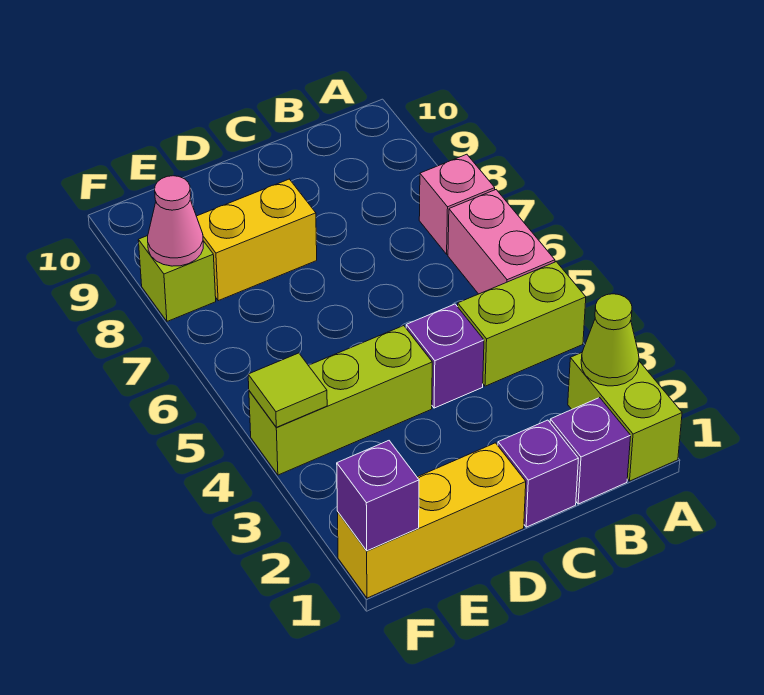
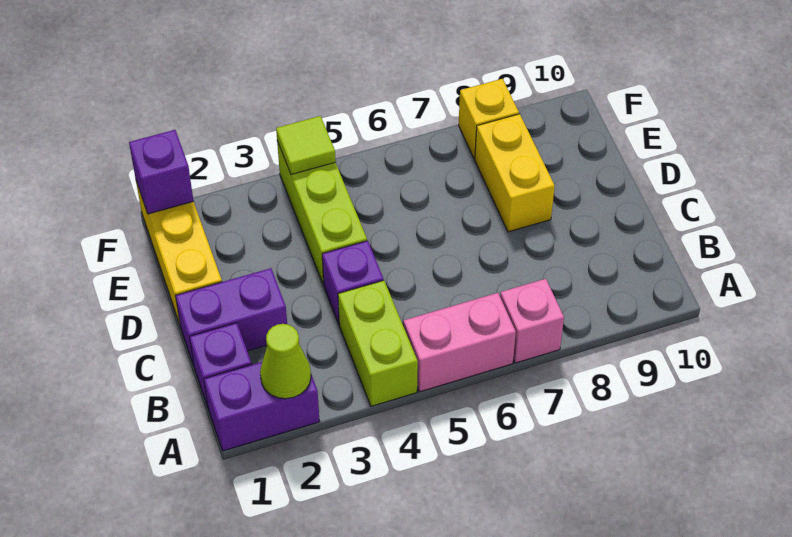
lime brick A1:A2 level 1 -> purple brick A1:A2 level 1
purple brick C1 level 1 -> purple brick C1:C2 level 1
lime brick F8 level 1 -> yellow brick F8 level 1
pink cone F8 level 2 -> none

